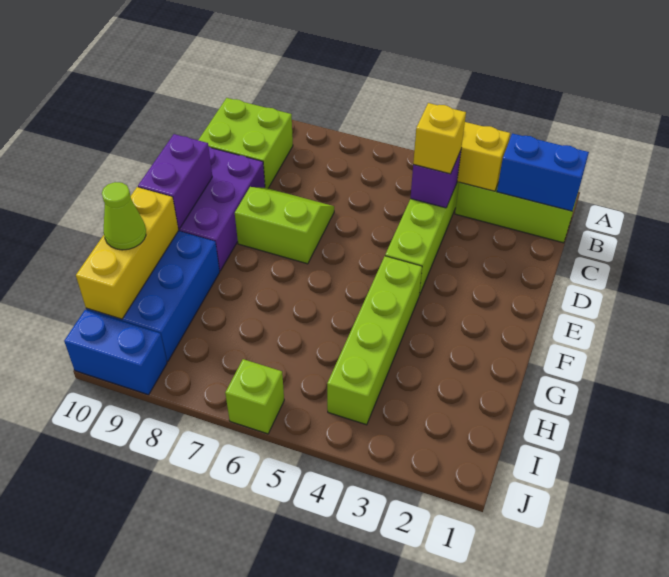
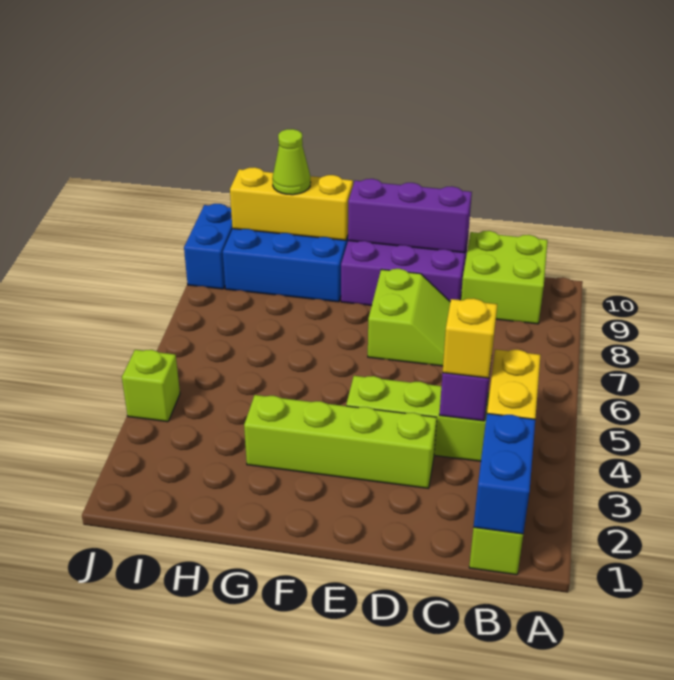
purple brick E10:F10 level 2 -> purple brick D10:F10 level 2
lime brick F4:I4 level 1 -> lime brick D3:G3 level 1
lime brick J6 level 1 -> lime brick J4 level 1

